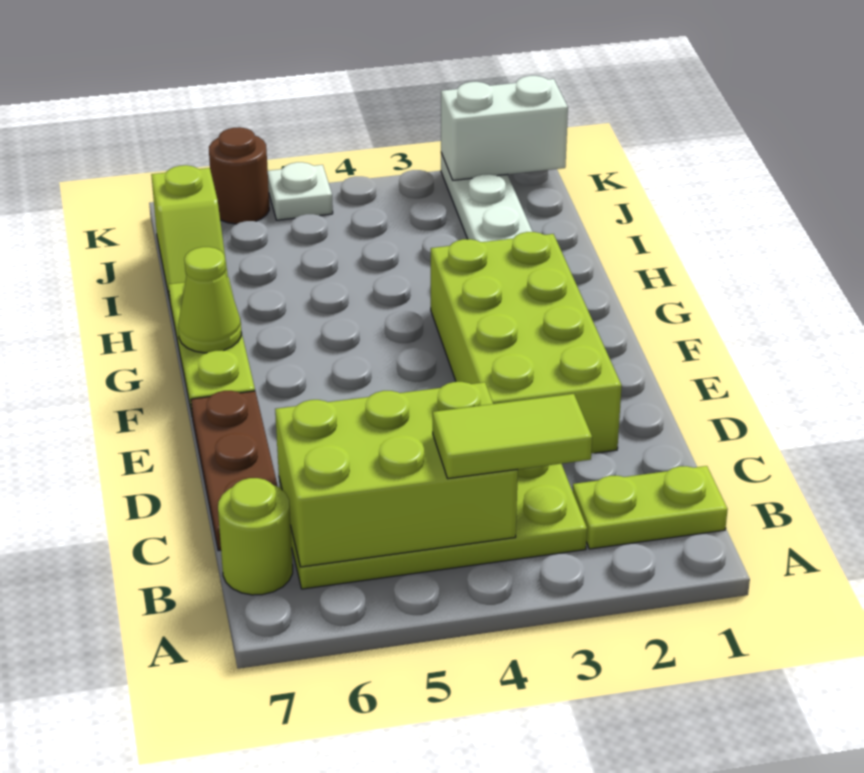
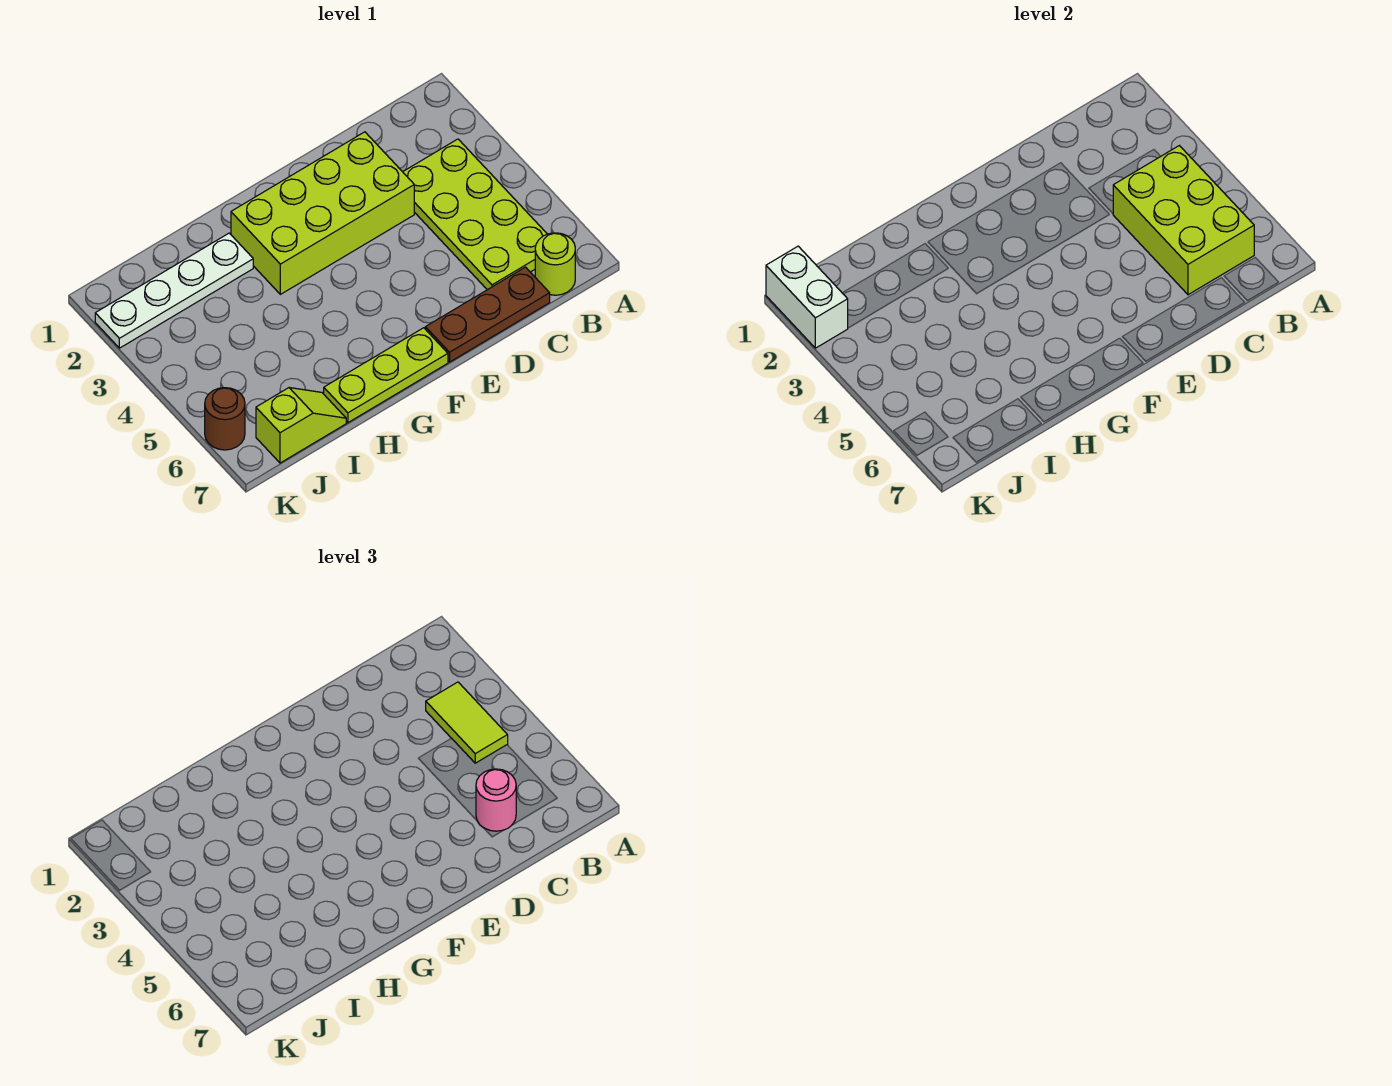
lime plate B1:B2 level 1 -> none
none -> pink round brick C6 level 3
lime cone G7 level 2 -> none
white plate K5 level 1 -> none

